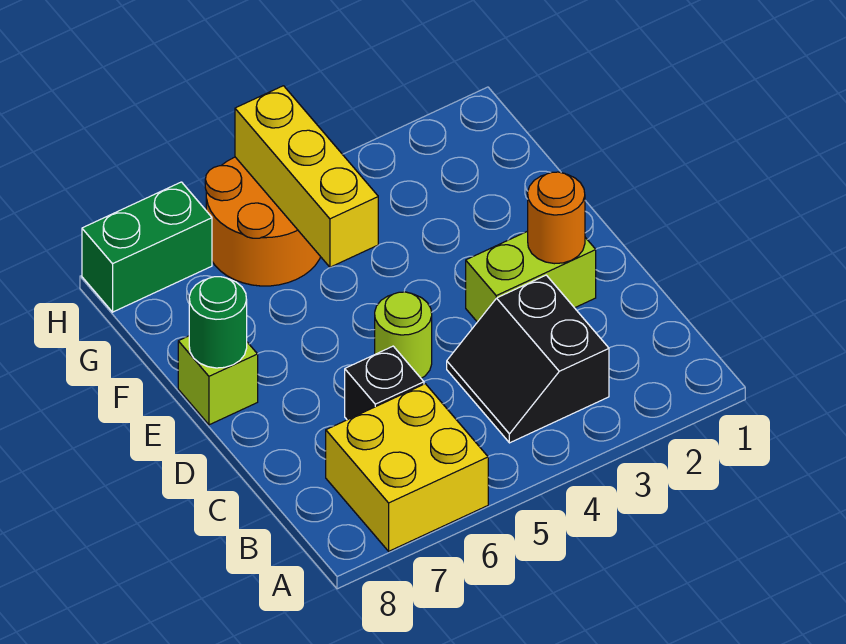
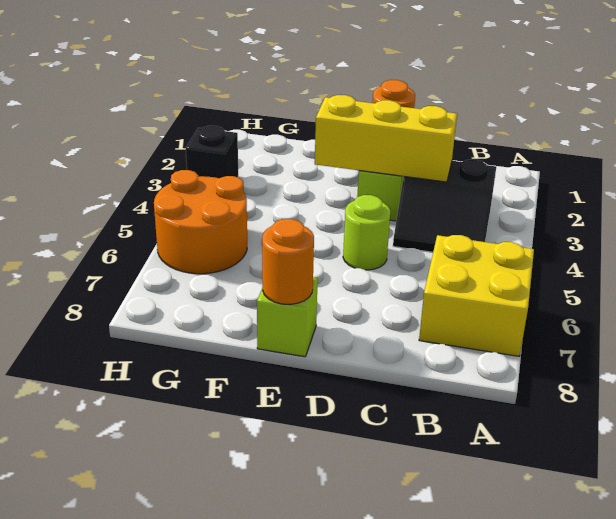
black brick C6 level 1 -> black brick H3 level 1
green round brick E8 level 2 -> orange round brick E8 level 2
yellow brick F5:H5 level 2 -> yellow brick C3:E3 level 2
green brick H7:H8 level 1 -> none

